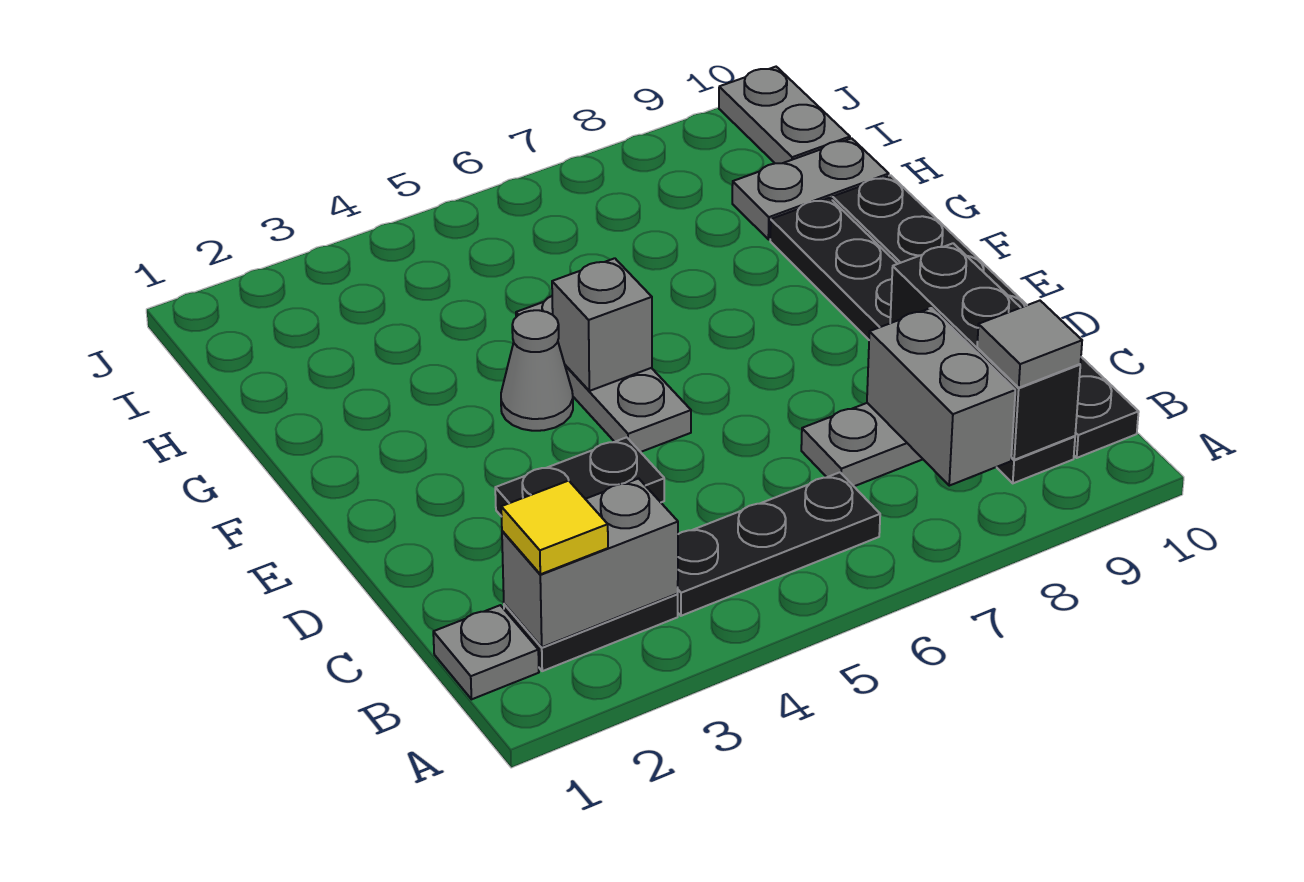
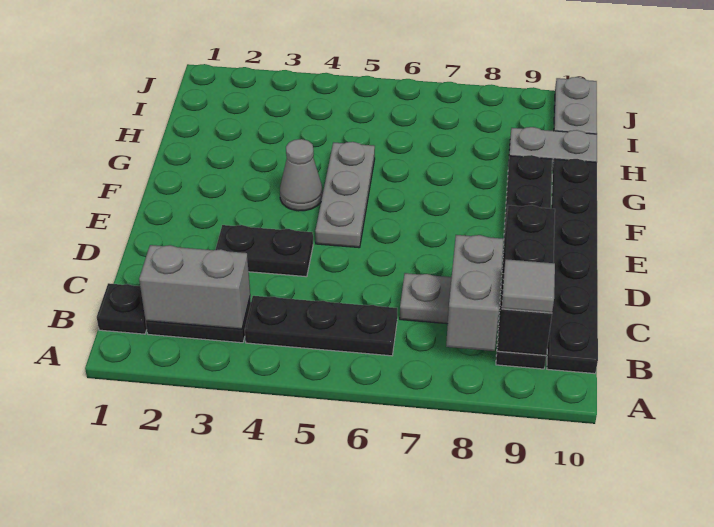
grey plate B1 level 1 -> black plate B1 level 1
yellow tile B2 level 3 -> none
grey brick F5 level 2 -> none

